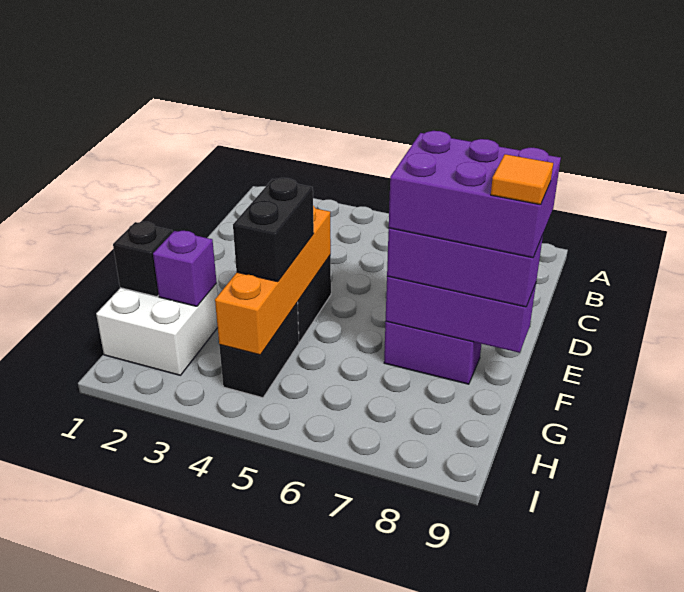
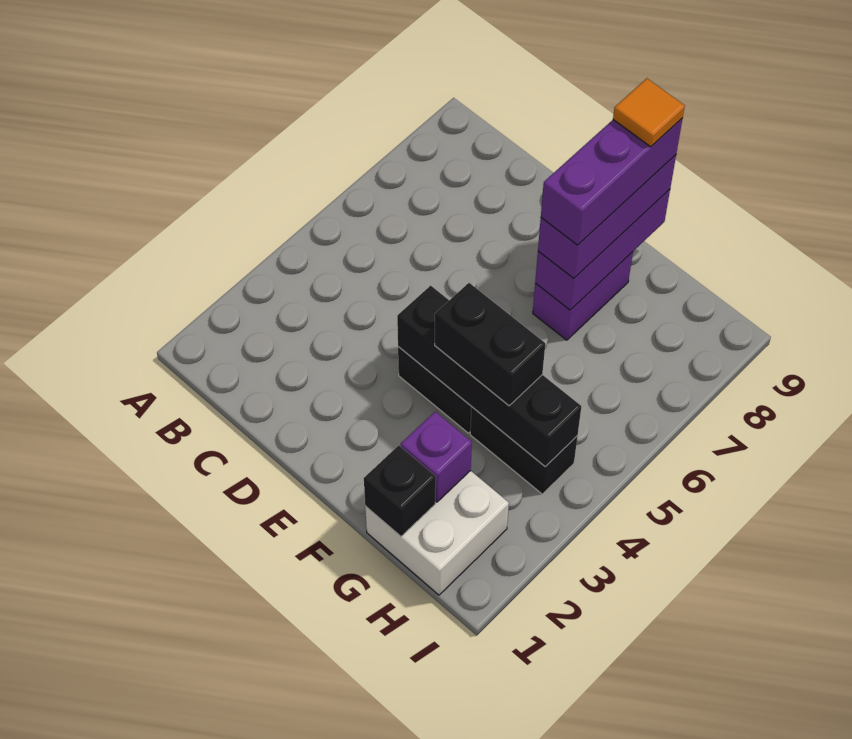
orange brick E4:H4 level 2 -> black brick E4:H4 level 2
purple brick E7:F9 level 4 -> purple brick F7:F9 level 4

